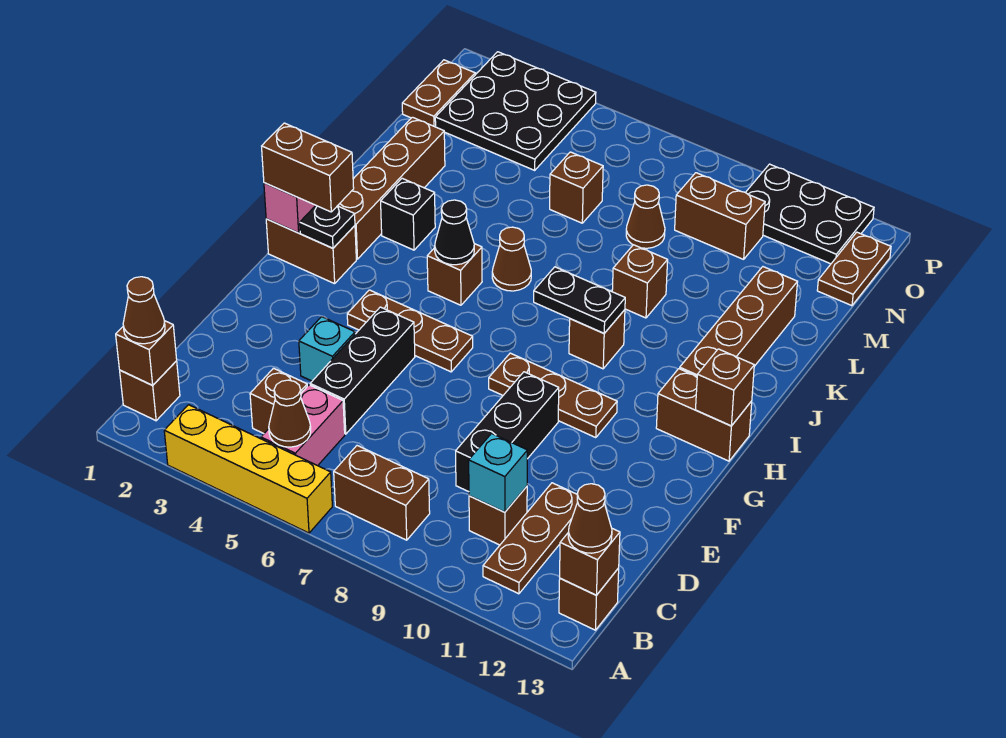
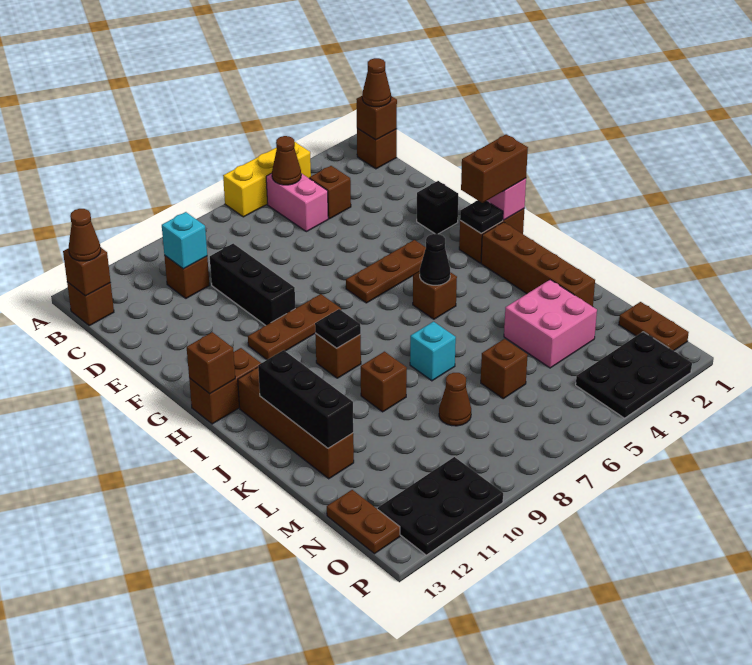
yellow brick A3:A6 level 1 -> yellow brick A4:A6 level 1
brown brick B7:B8 level 1 -> none
brown plate B11:D11 level 1 -> none
black brick D5:F5 level 1 -> black brick J12:L12 level 2
cyan brick E4 level 1 -> cyan brick K7 level 1
black plate I8:I9 level 2 -> black plate I9 level 2
black brick J3 level 1 -> black brick F2 level 1
brown cone J6 level 1 -> none
none -> pink brick L3:M4 level 1
black plate N2:P4 level 1 -> black plate O2:P4 level 1
brown brick N9:N10 level 1 -> none

